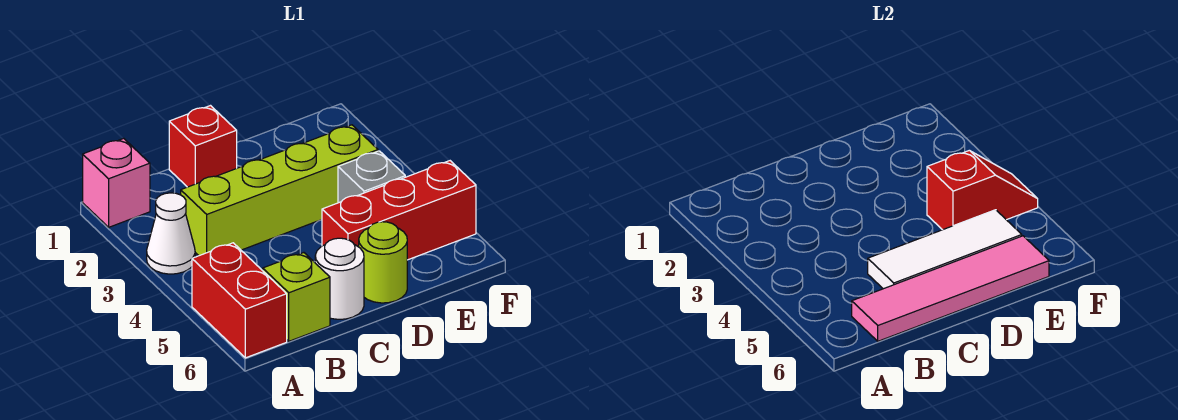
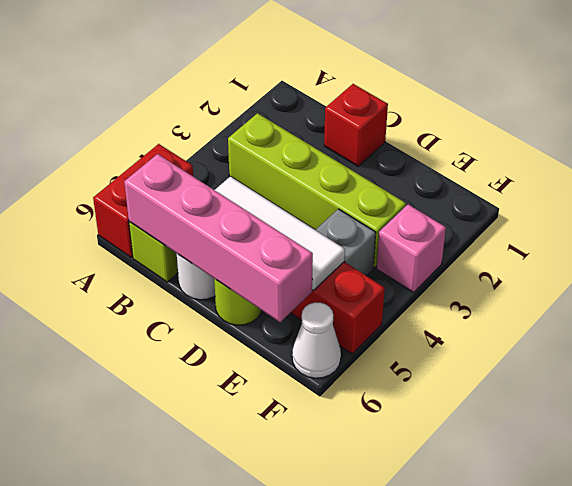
pink brick A1 level 1 -> pink brick F3 level 1
white cone A3 level 1 -> white cone F6 level 1
pink tile B6:E6 level 2 -> pink brick B6:E6 level 2
red slope E4:F4 level 2 top E -> none

